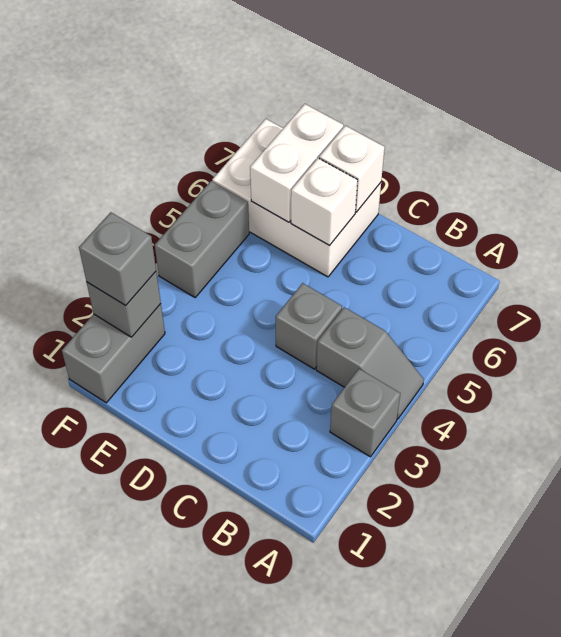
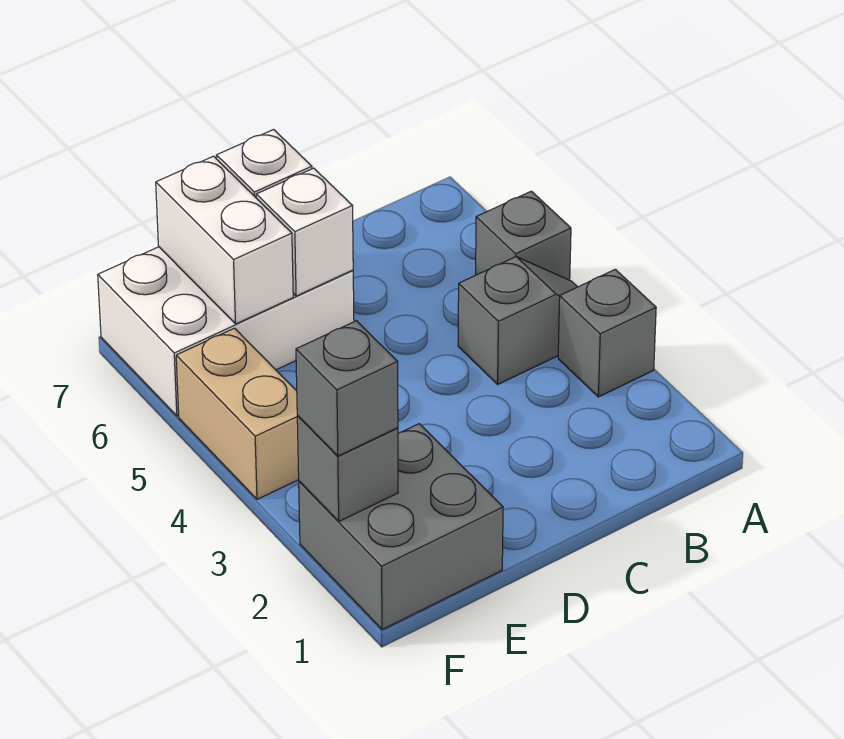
grey brick C4 level 1 -> grey brick A5 level 1
grey brick F1:F2 level 1 -> grey brick E1:F2 level 1
grey brick F4:F5 level 1 -> tan brick F4:F5 level 1

